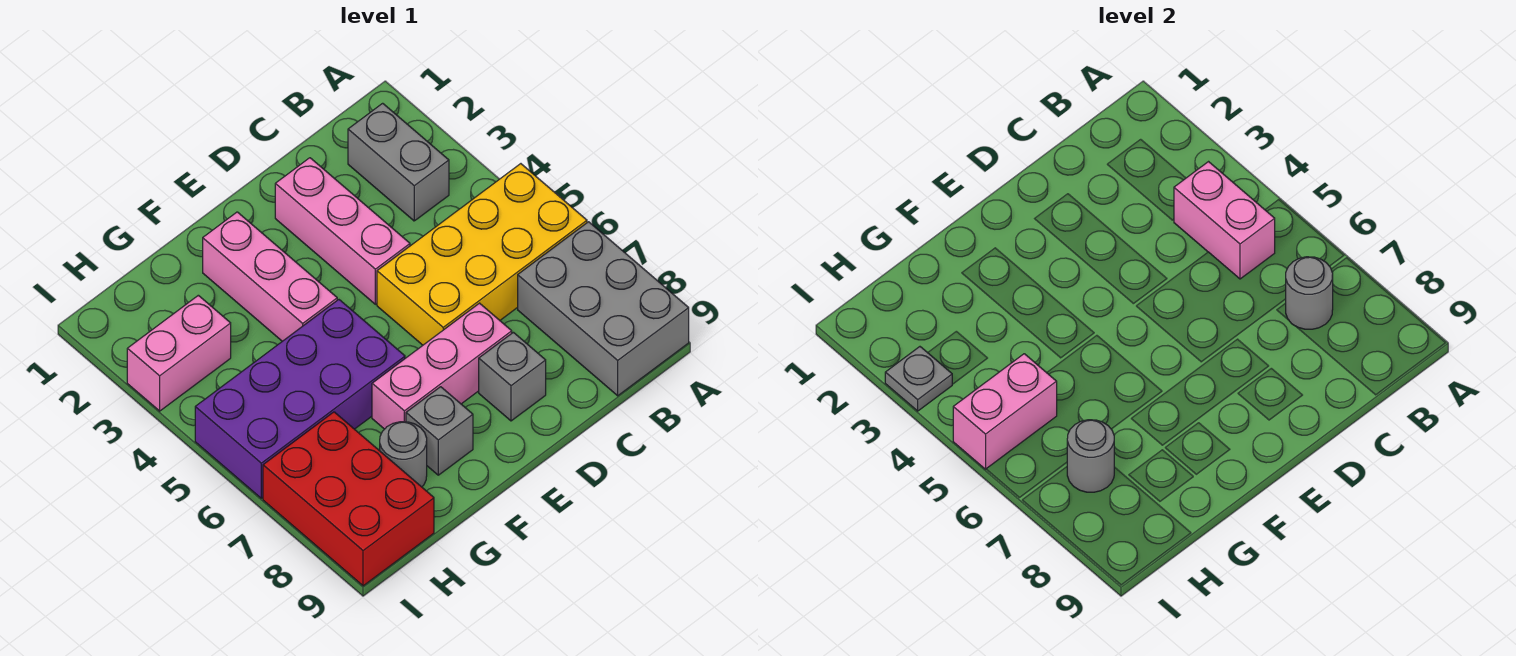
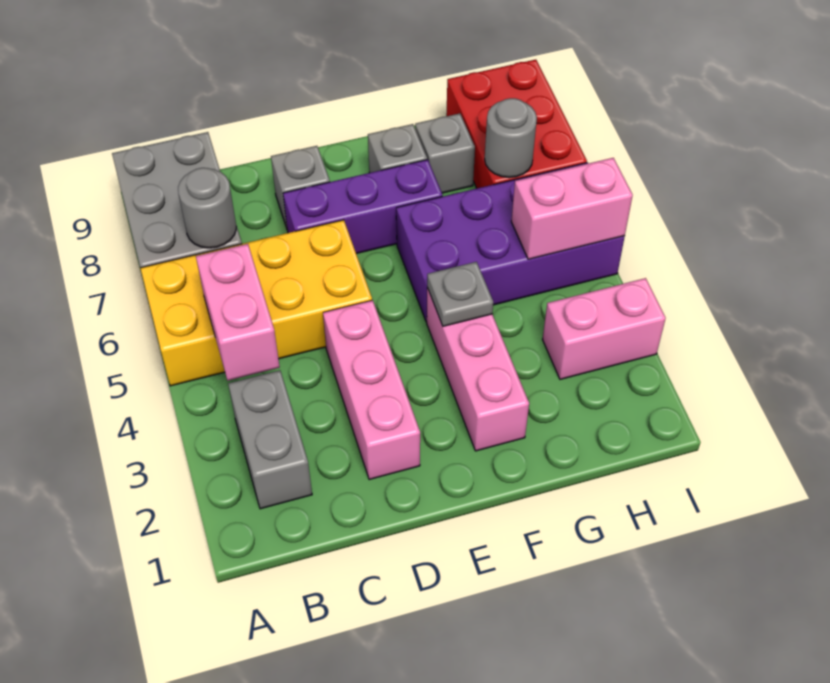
pink brick D7:F7 level 1 -> purple brick D7:F7 level 1
grey round brick G8 level 1 -> grey brick G8 level 1
grey plate I3 level 2 -> grey plate F4 level 2

